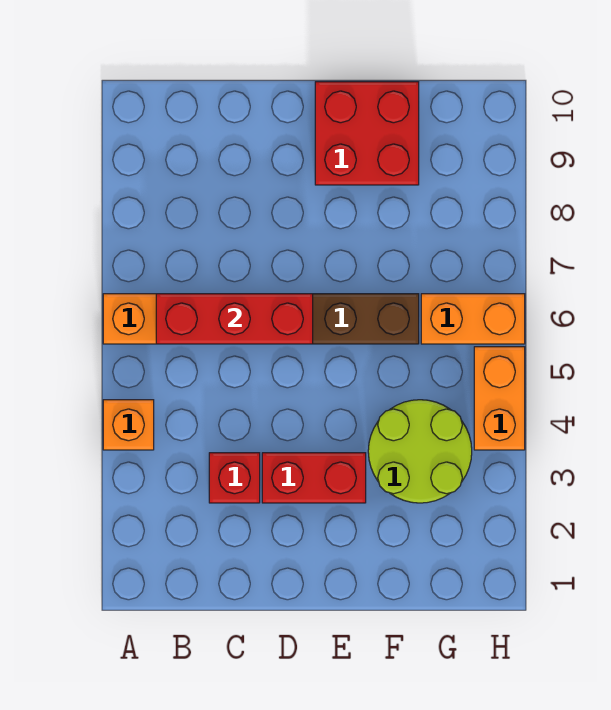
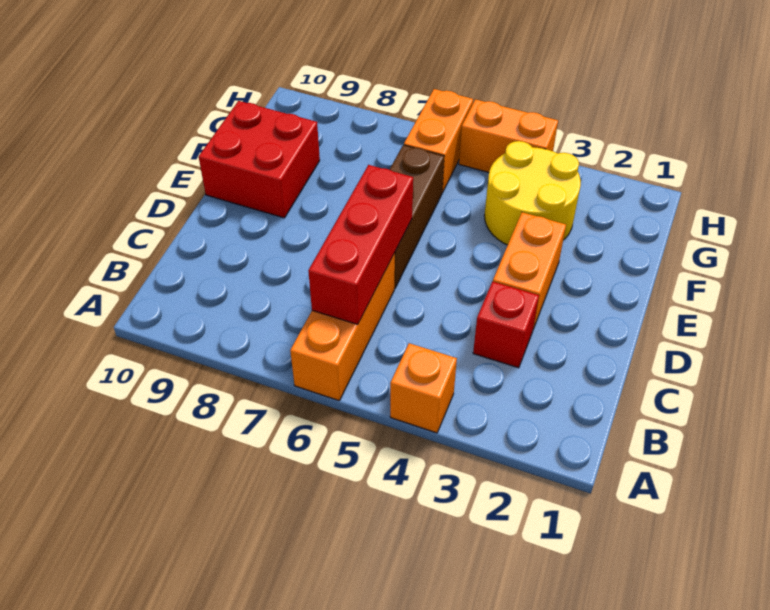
red brick D3:E3 level 1 -> orange brick D3:E3 level 1
lime round brick F3:G4 level 1 -> yellow round brick F3:G4 level 1

